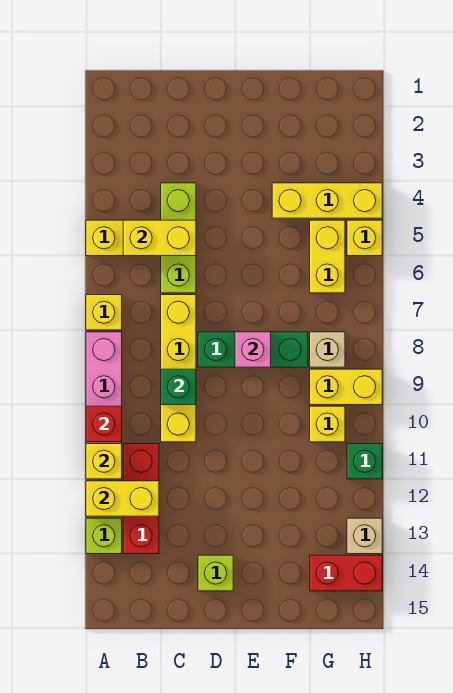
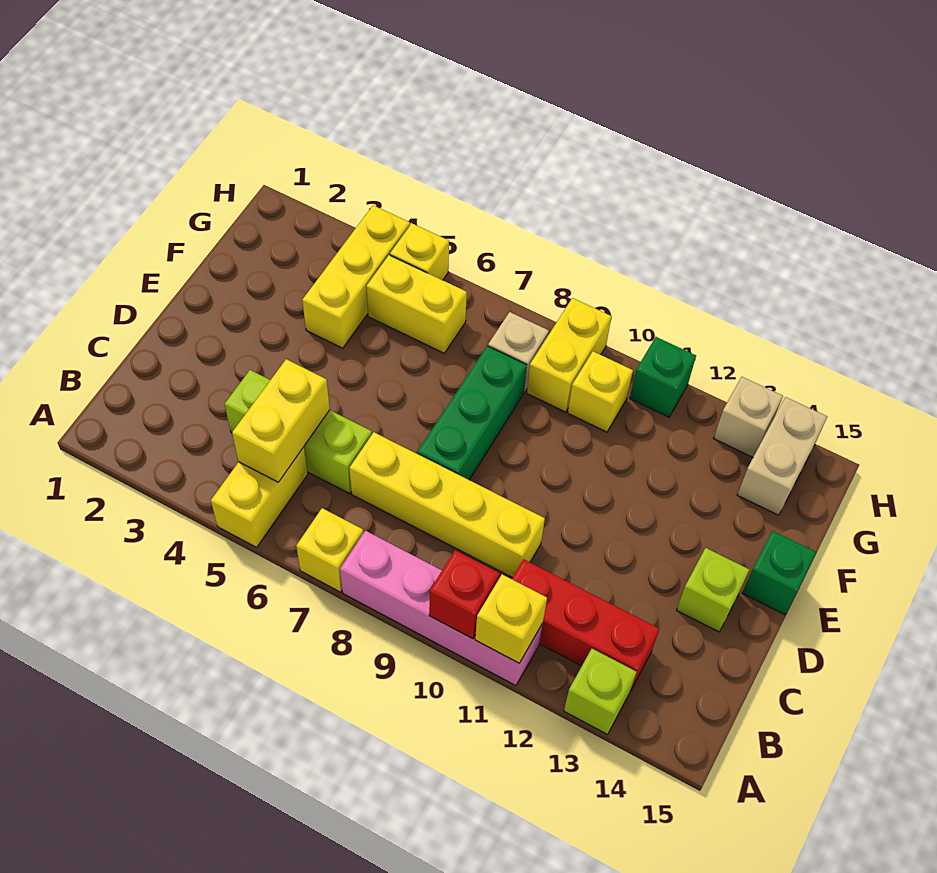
yellow brick A12:B12 level 2 -> none
green brick C9 level 2 -> green brick E15 level 1
pink brick E8 level 2 -> none
red brick G14:H14 level 1 -> tan brick G14:H14 level 1

